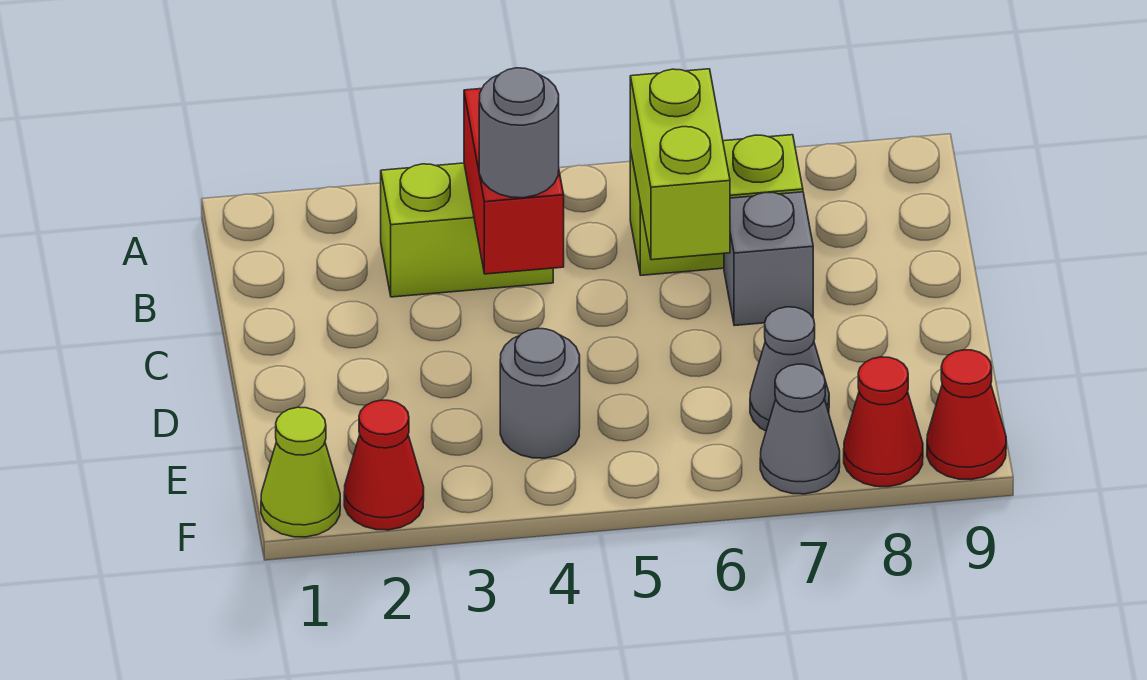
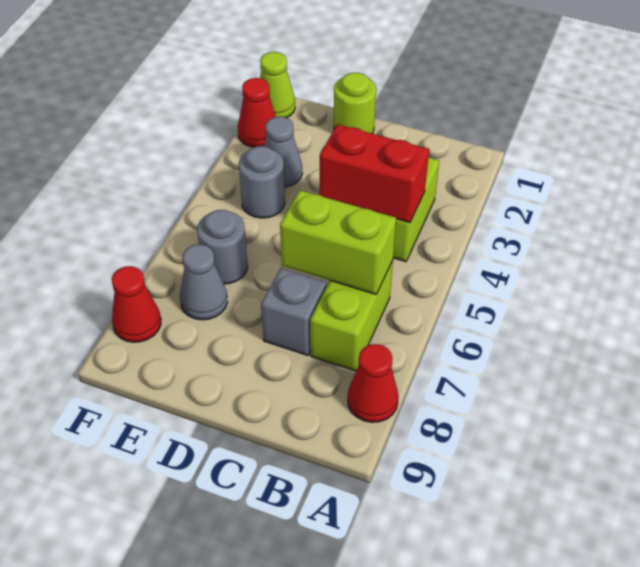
grey round brick C4 level 3 -> grey round brick E6 level 1
none -> lime round brick D1 level 1
grey cone F7 level 1 -> grey cone E3 level 1
red cone F9 level 1 -> red cone A8 level 1

